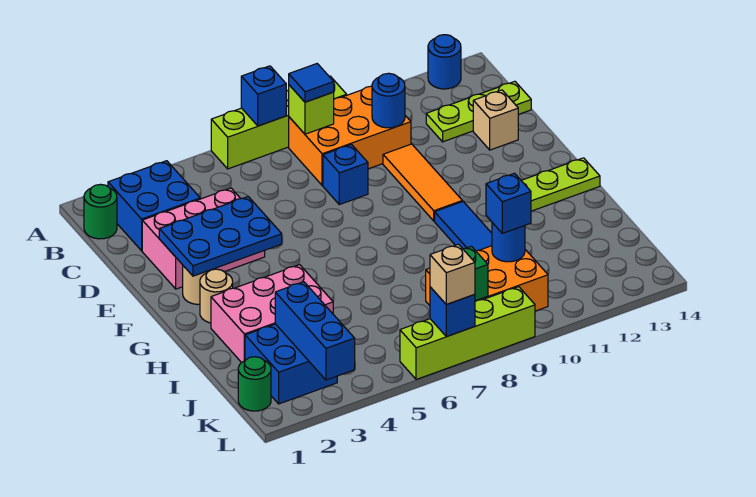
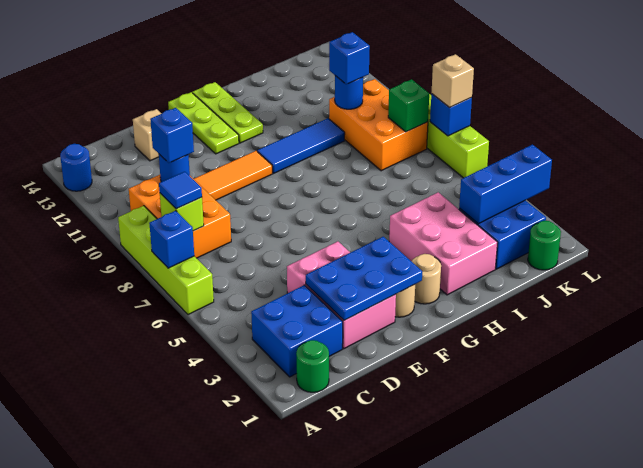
lime plate C12:C14 level 1 -> lime plate F12:F14 level 1
blue brick D8 level 1 -> blue brick C10 level 3
blue plate E2:F4 level 2 -> blue plate D2:F3 level 2

